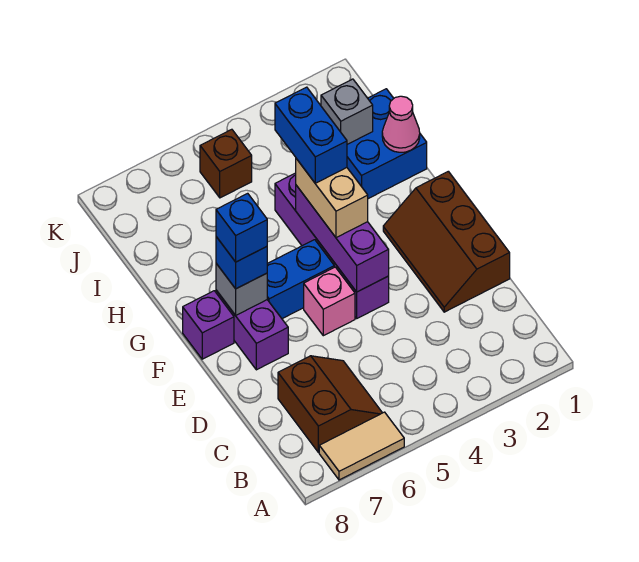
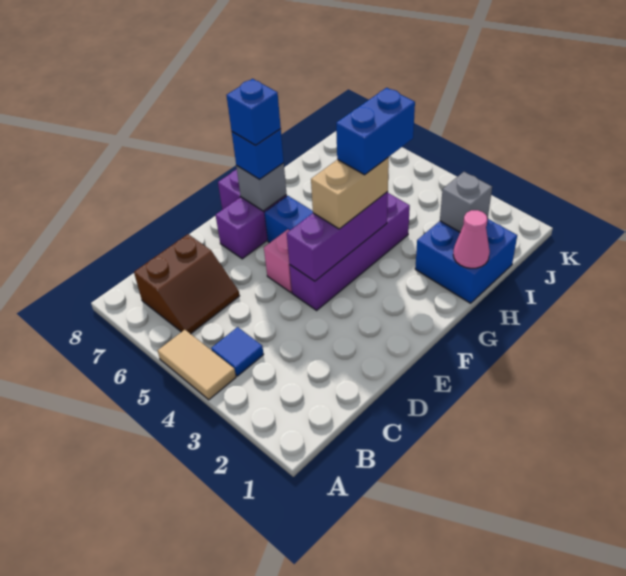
tan tile A6:A7 level 1 -> tan tile A4:A5 level 1
none -> blue tile B4 level 1
brown slope D1:F2 level 1 top 1 -> none
brown brick J5 level 1 -> none

